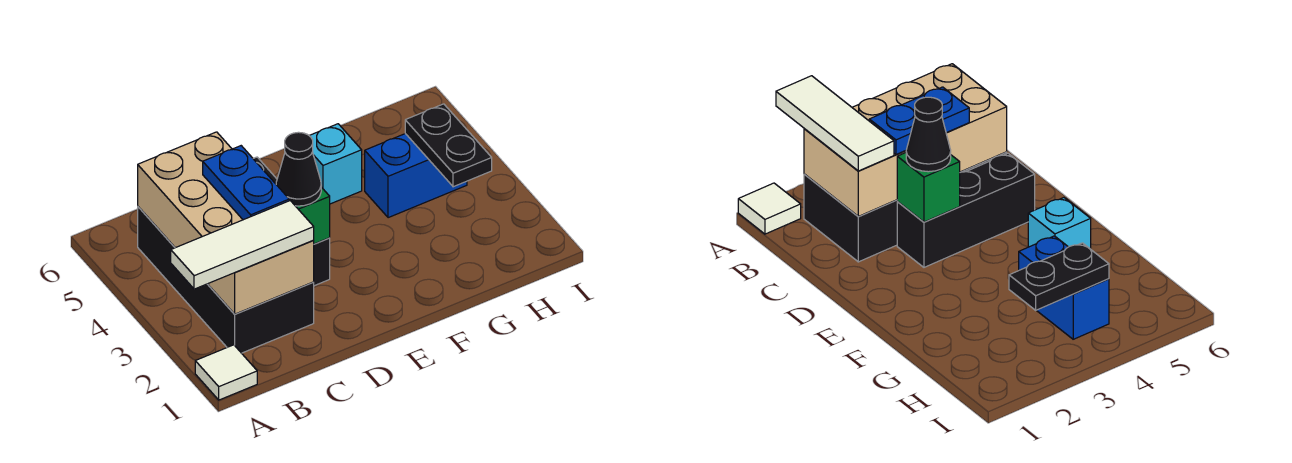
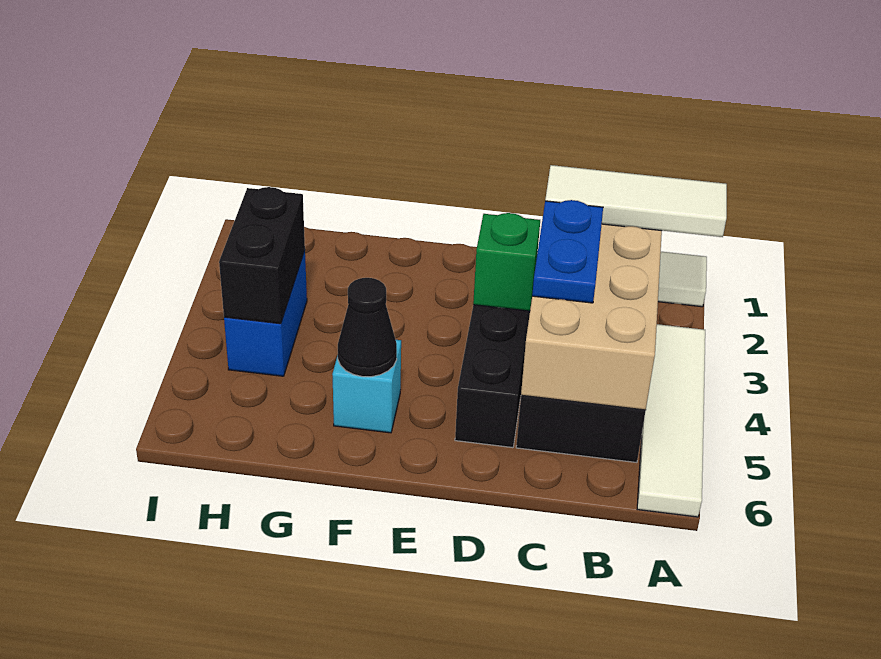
none -> white tile A3:A6 level 1
black cone D3 level 3 -> black cone F5 level 2
blue brick G4:H4 level 1 -> blue brick H3:H4 level 1
black plate H3:H4 level 2 -> black brick H3:H4 level 2

